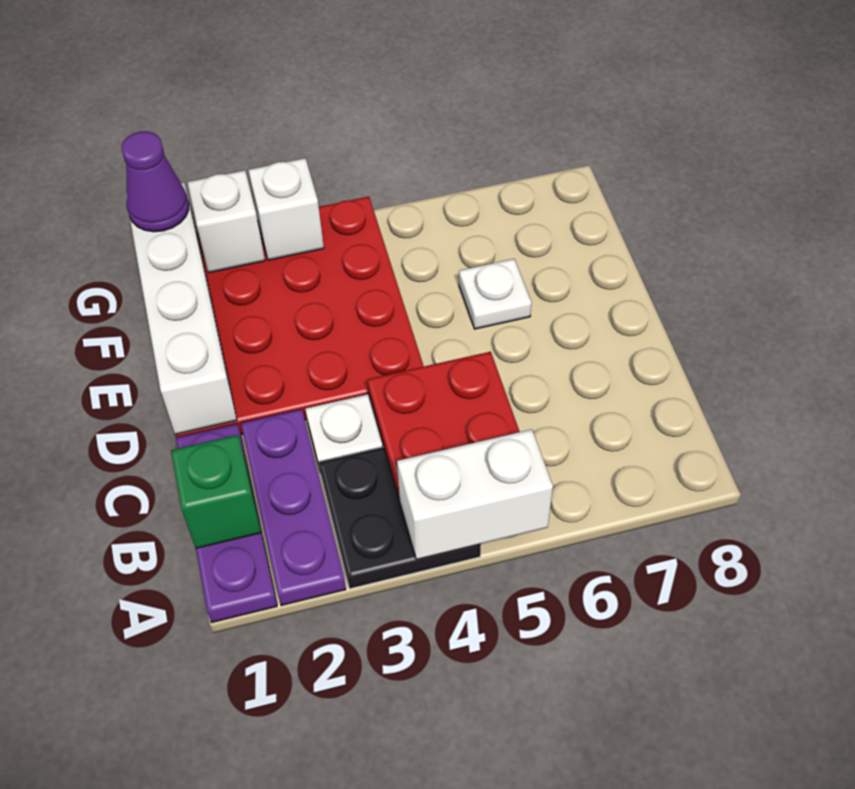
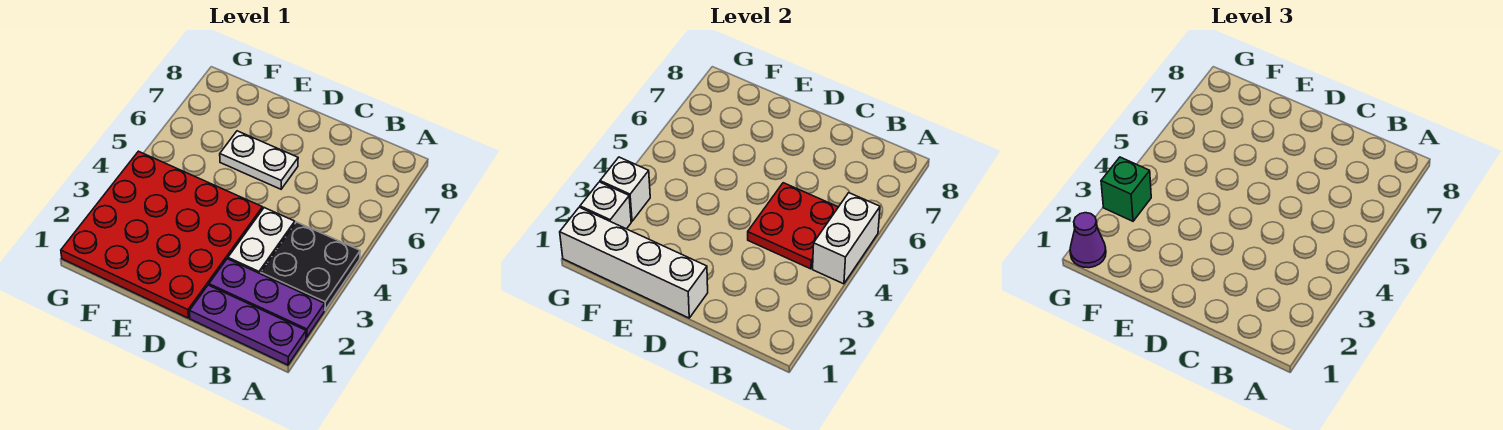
green brick B1 level 2 -> green brick G3 level 3
white plate E6 level 1 -> white plate D6:E6 level 1

